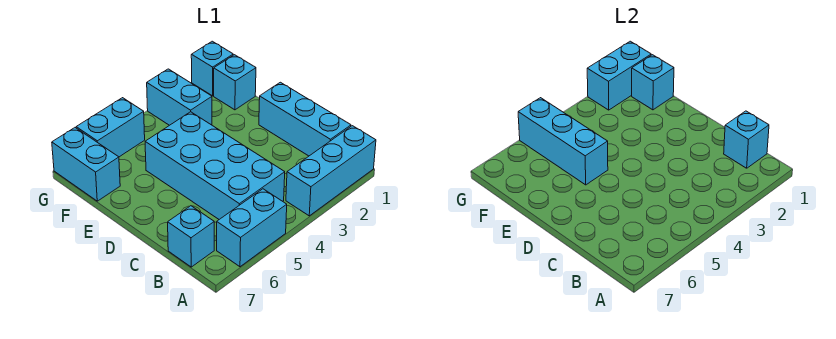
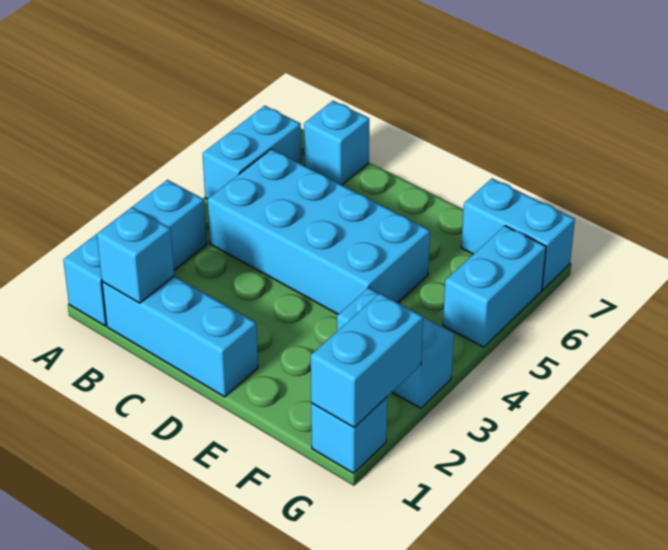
cyan brick E5:G5 level 2 -> none
cyan brick F1 level 1 -> none
cyan brick F1 level 2 -> none

